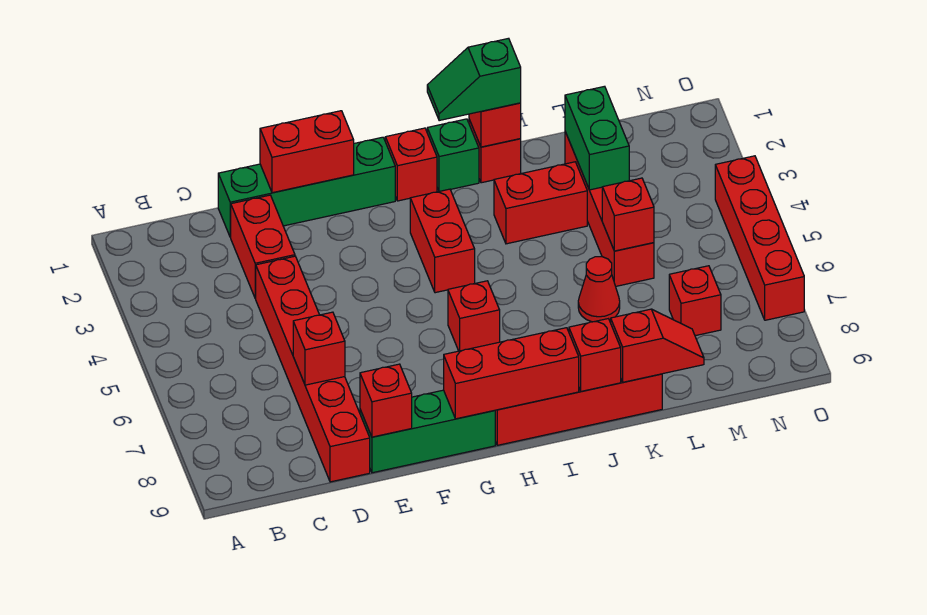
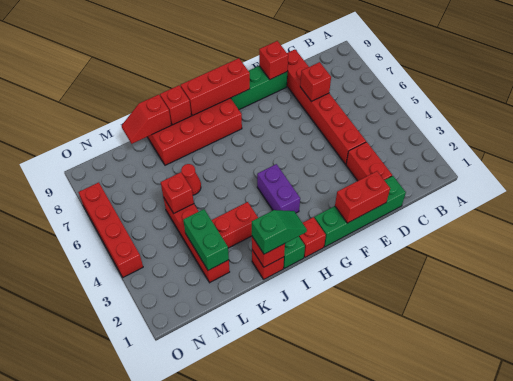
red brick H3:H4 level 1 -> purple brick H3:H4 level 1
red brick H6 level 1 -> none
red brick M7 level 1 -> none

